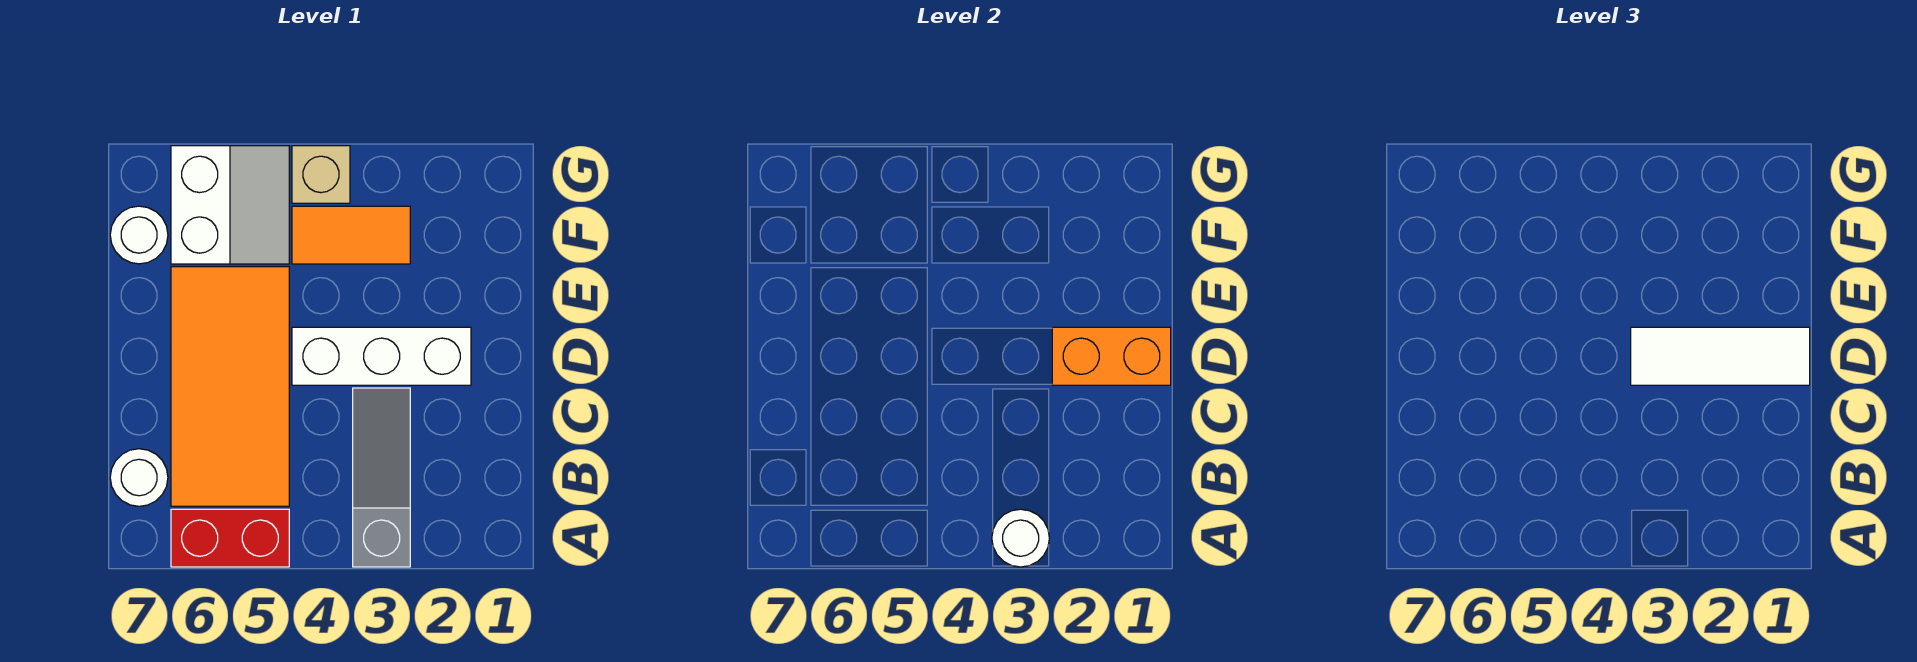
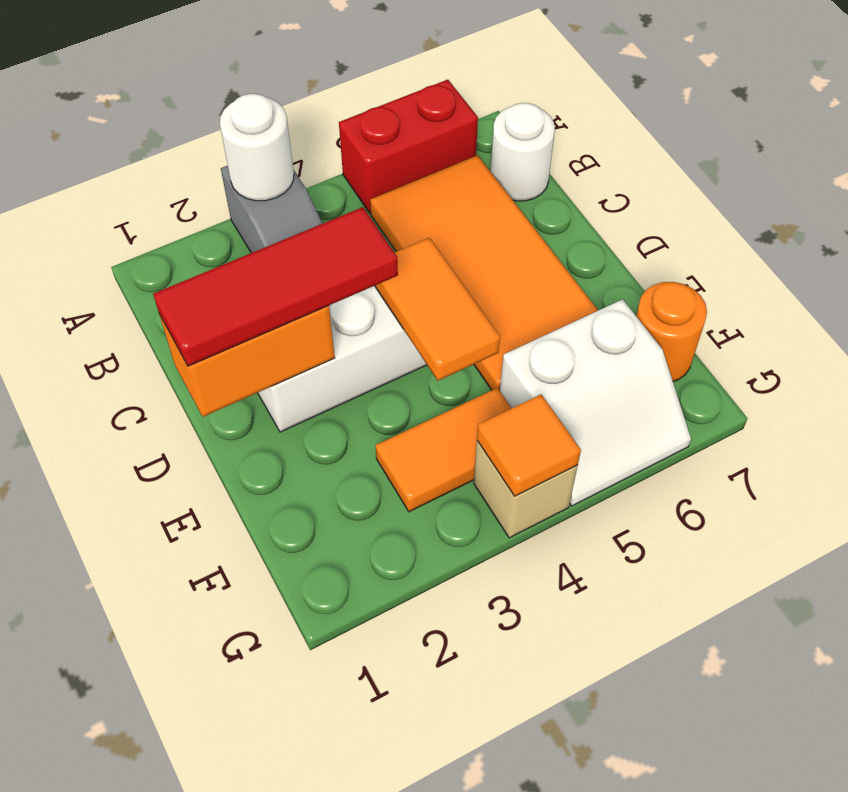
white tile D1:D3 level 3 -> red tile D1:D3 level 3
none -> orange tile D4:E4 level 2
white slope F5:G6 level 1 top 6 -> white slope F5:G6 level 1 top F
white round brick F7 level 1 -> orange round brick F7 level 1
none -> orange tile G4 level 2

